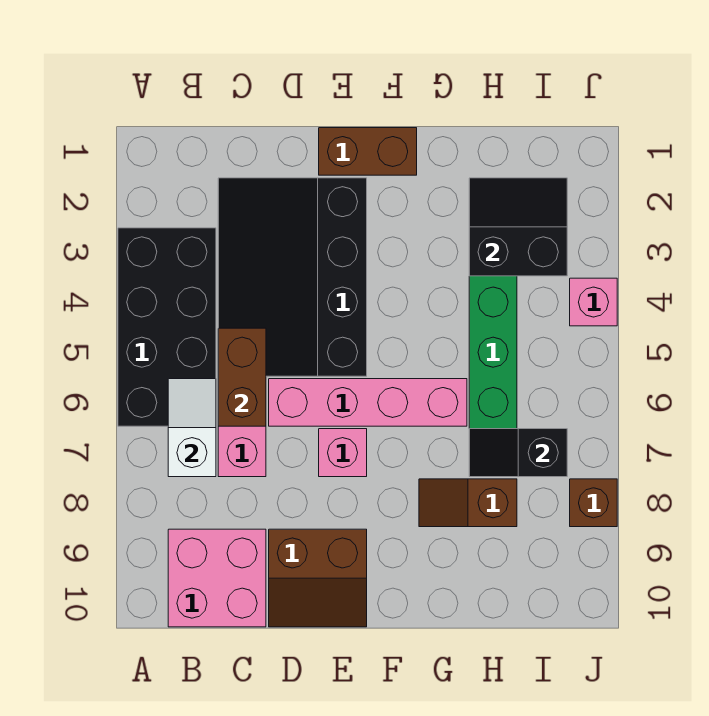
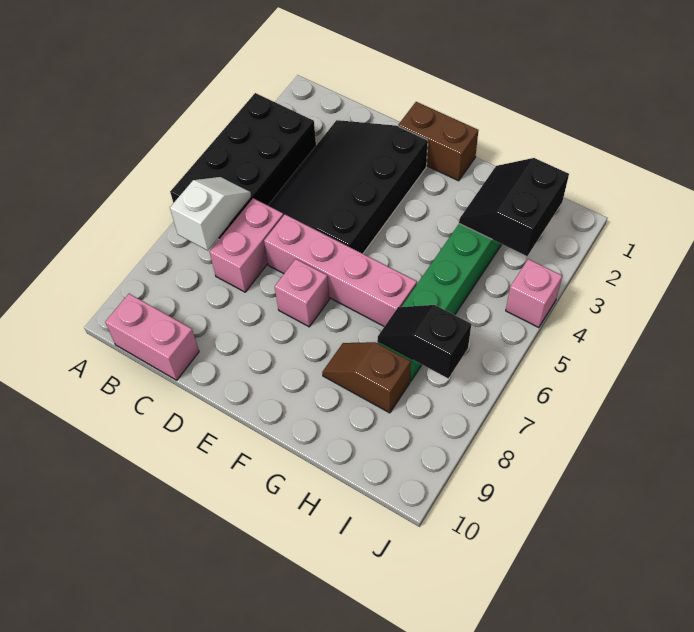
pink brick B9:C10 level 1 -> pink brick B10:C10 level 1
brown brick C5:C6 level 2 -> none
brown slope D9:E10 level 1 top 9 -> none
black slope H2:I3 level 2 top 3 -> black slope H2:I3 level 2 top I
brown brick J8 level 1 -> none

